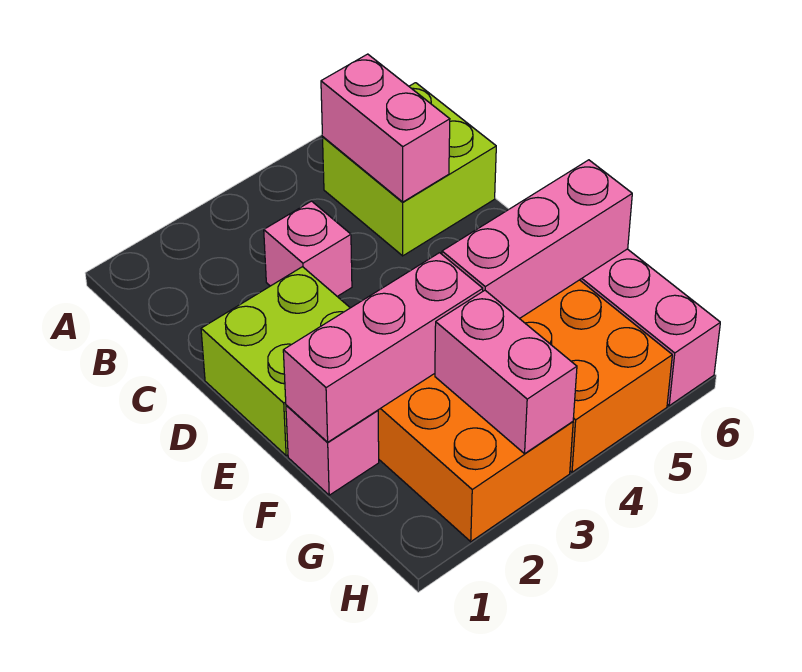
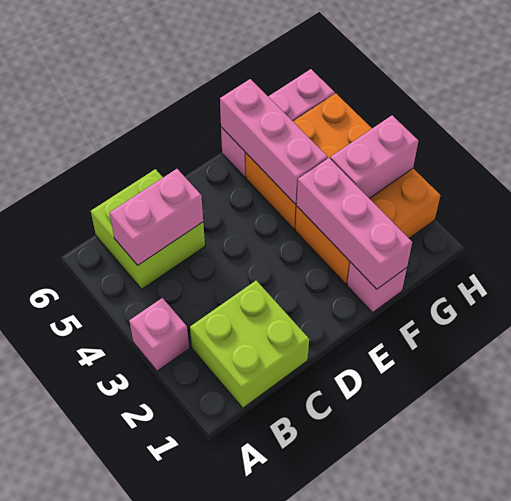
pink brick C3 level 1 -> pink brick A3 level 1
lime brick D1:E2 level 1 -> lime brick B1:C2 level 1

